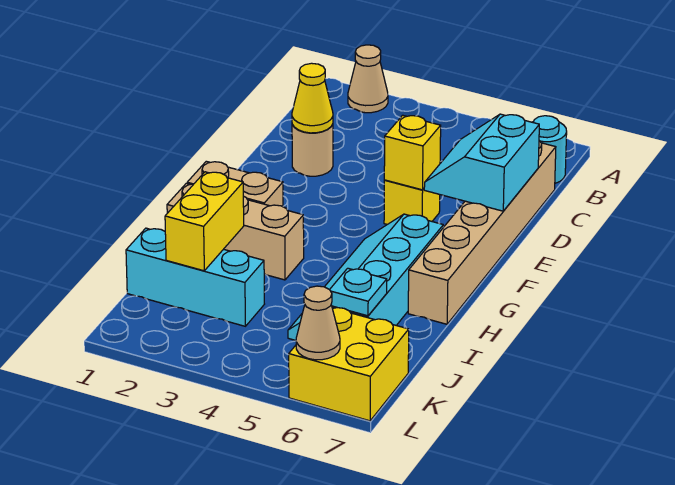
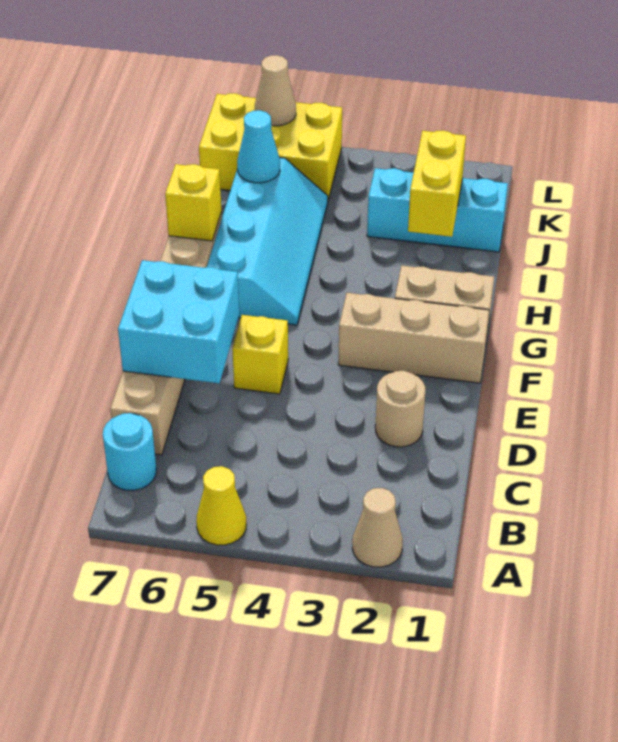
yellow cone D2 level 2 -> yellow cone A5 level 1
cyan slope D6:E7 level 2 top 7 -> cyan brick D6:E7 level 2
yellow brick E5 level 2 -> yellow brick H7 level 2
tan brick H1:H3 level 1 -> tan brick F1:F3 level 1
cyan plate J6 level 2 -> cyan cone J6 level 2
yellow brick K6:L7 level 1 -> yellow brick K5:L7 level 1

